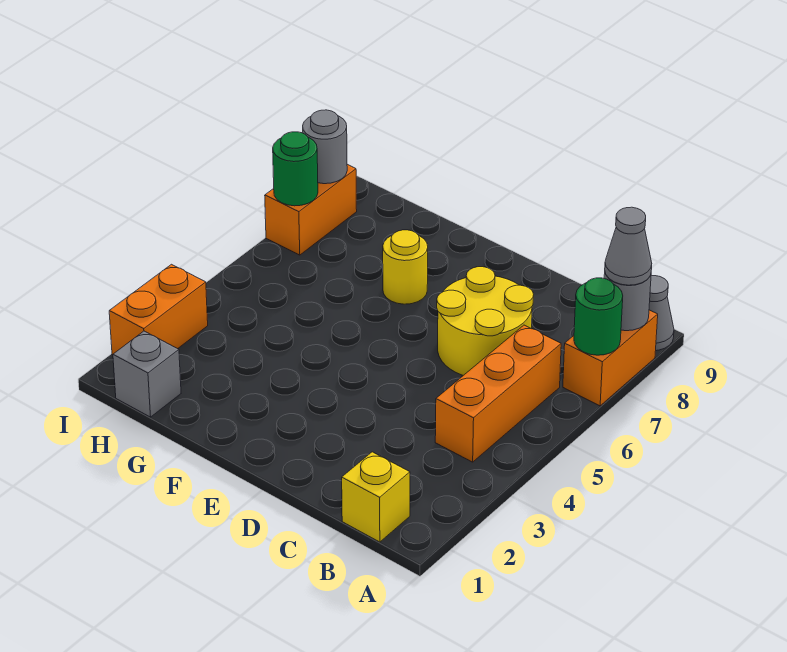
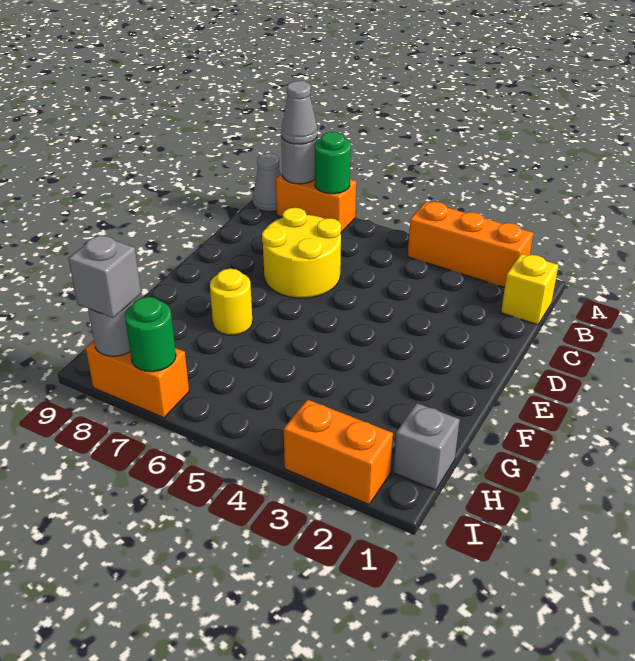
orange brick B4:B6 level 1 -> orange brick A2:A4 level 1
none -> grey brick I8 level 3

